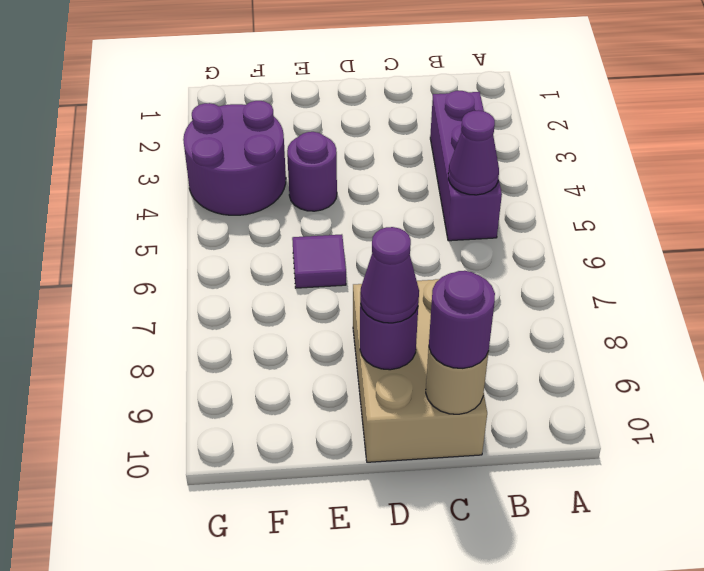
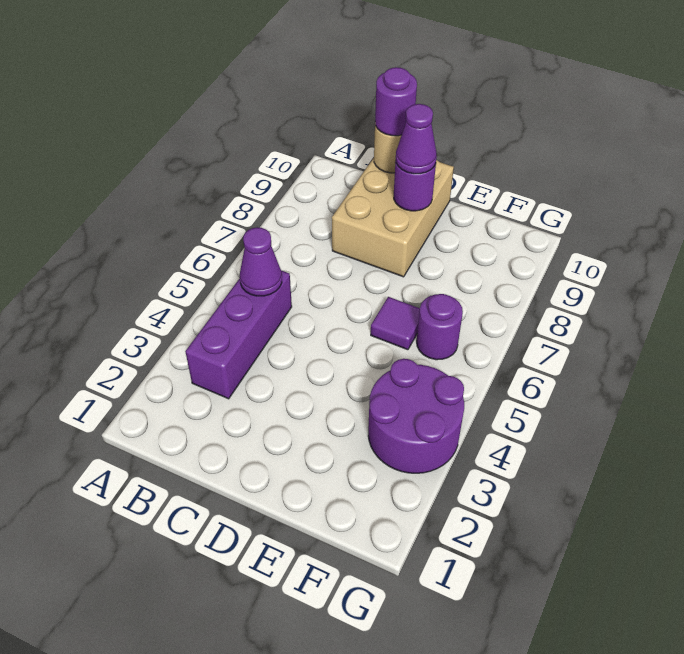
purple round brick E4 level 1 -> purple round brick F6 level 1

